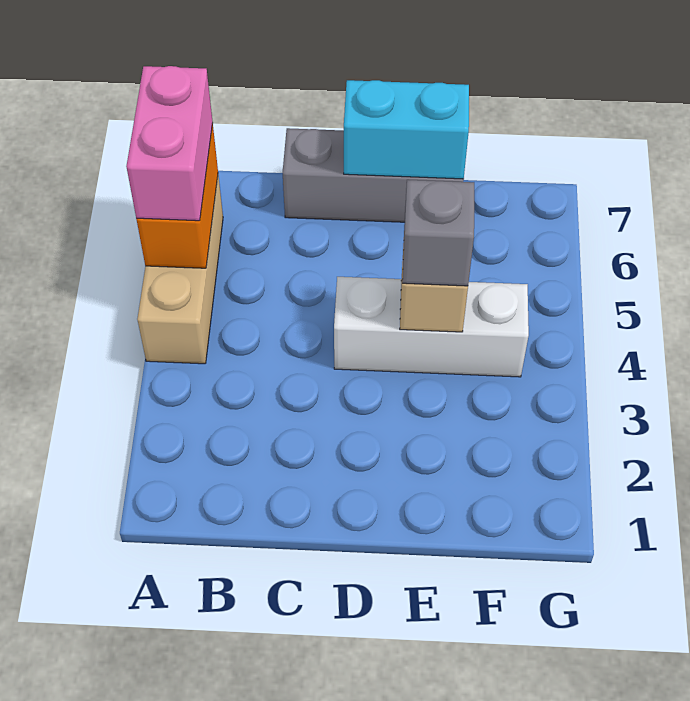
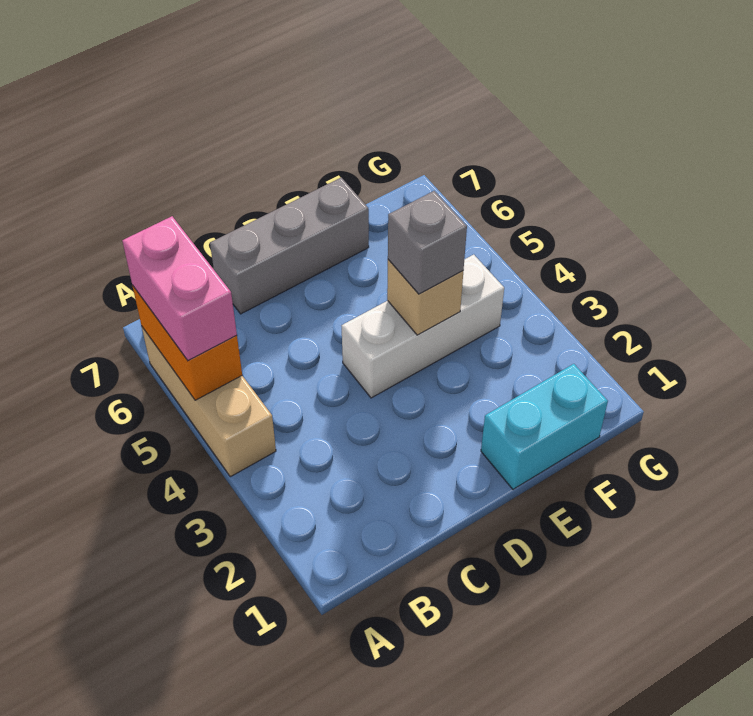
cyan brick D7:E7 level 2 -> cyan brick E1:F1 level 1

